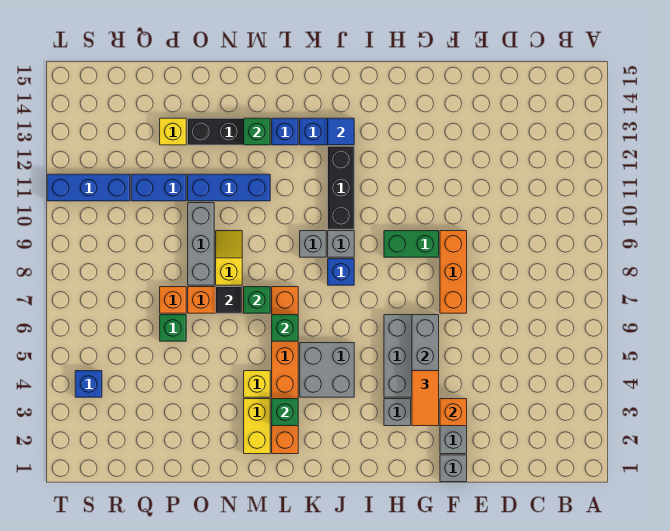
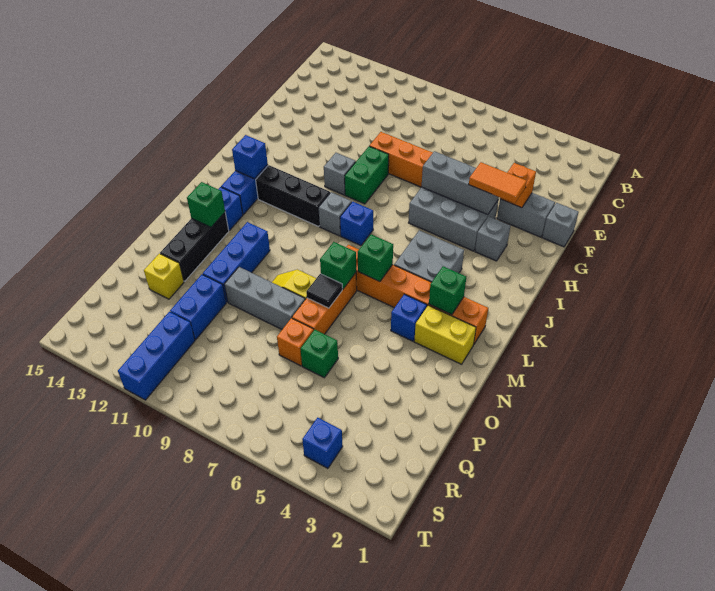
blue tile J13 level 2 -> blue brick J13 level 2
grey brick K9 level 1 -> grey brick H10 level 1
yellow brick M4 level 1 -> blue brick M4 level 1

